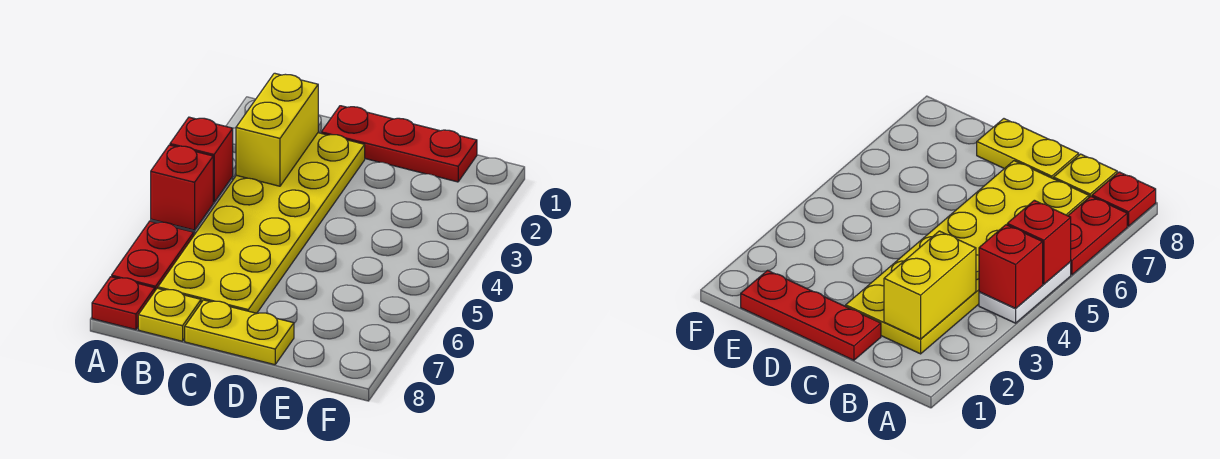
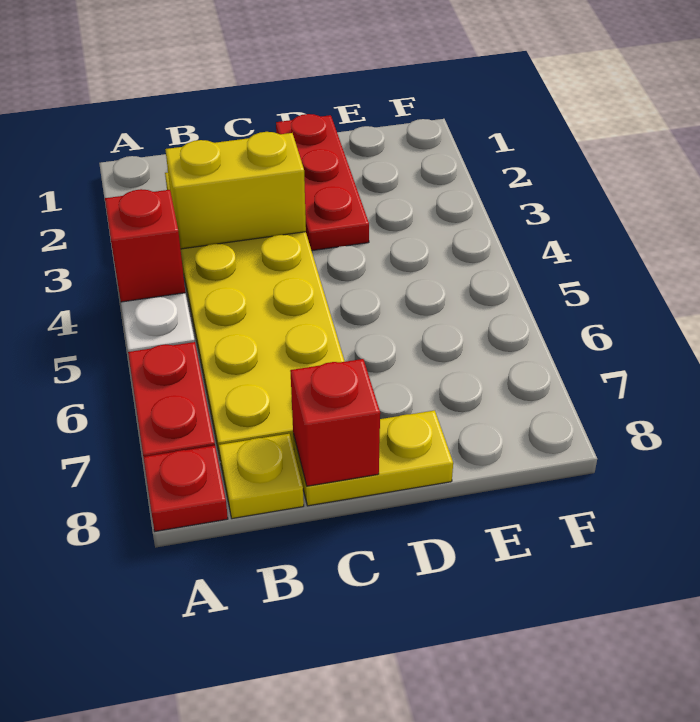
red brick A5 level 2 -> red brick C8 level 2
yellow brick B2:B3 level 2 -> yellow brick B3:C3 level 2
red plate C1:E1 level 1 -> red plate D1:D3 level 1

